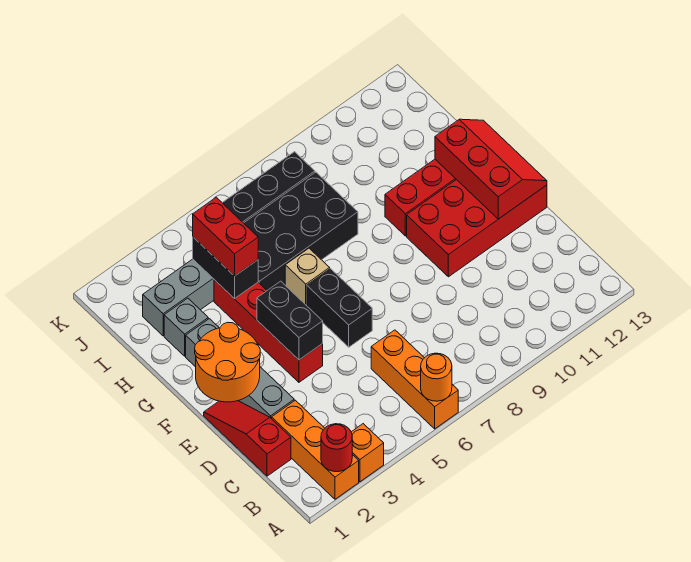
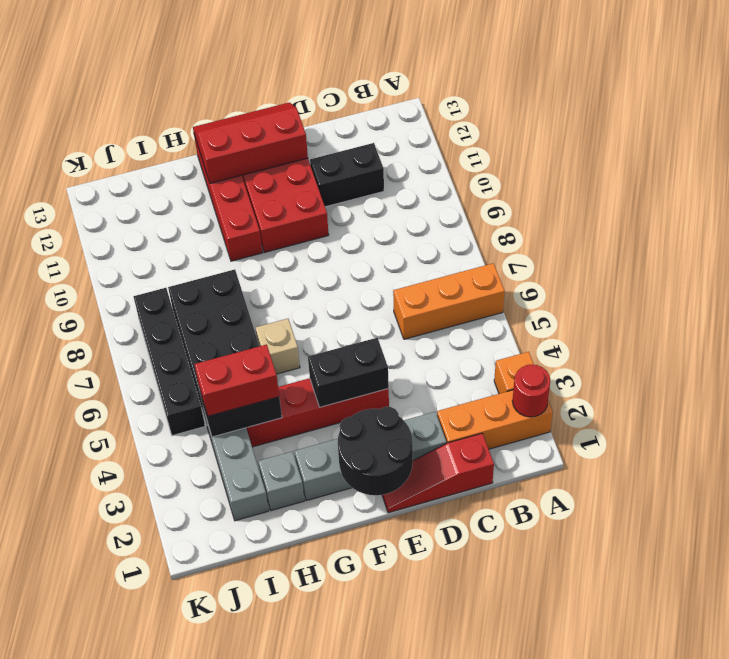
orange round brick A6 level 2 -> none
orange round brick E1:F2 level 2 -> black round brick E1:F2 level 2
black brick E6:F6 level 1 -> black brick C11:D11 level 1

